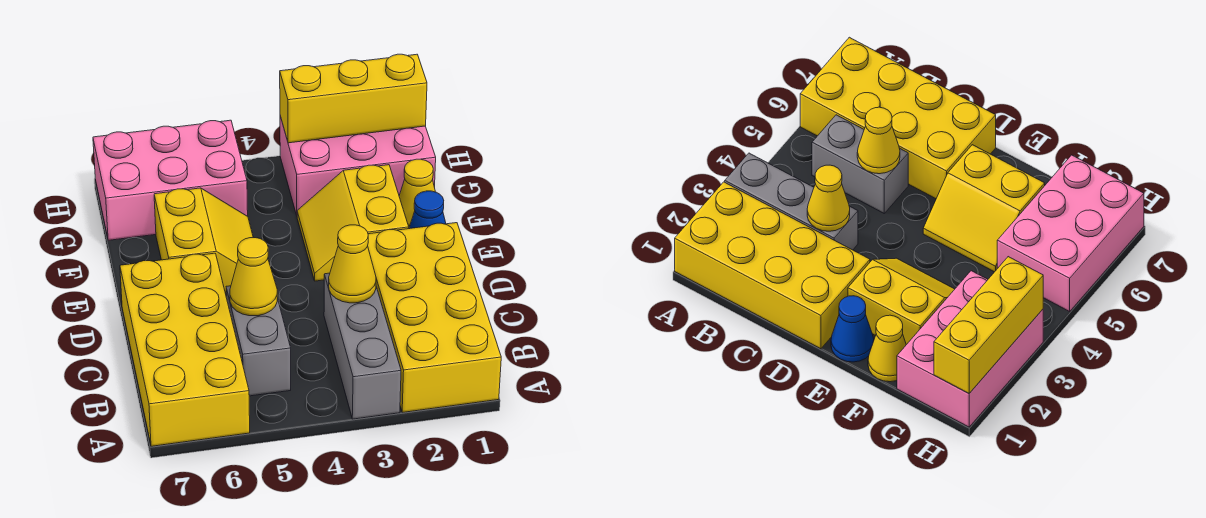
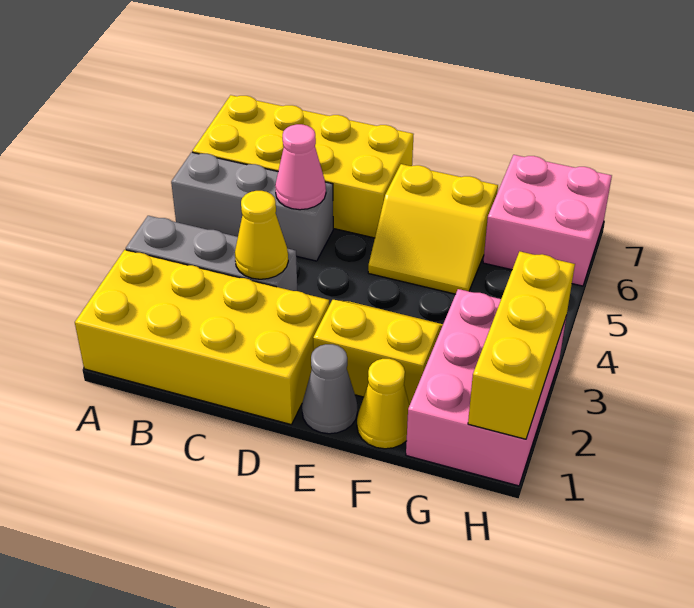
grey brick B5:C5 level 1 -> grey brick A5:C5 level 1
yellow cone C5 level 2 -> pink cone C5 level 2
blue cone E1 level 1 -> grey cone E1 level 1
pink brick G5:H7 level 1 -> pink brick G6:H7 level 1

